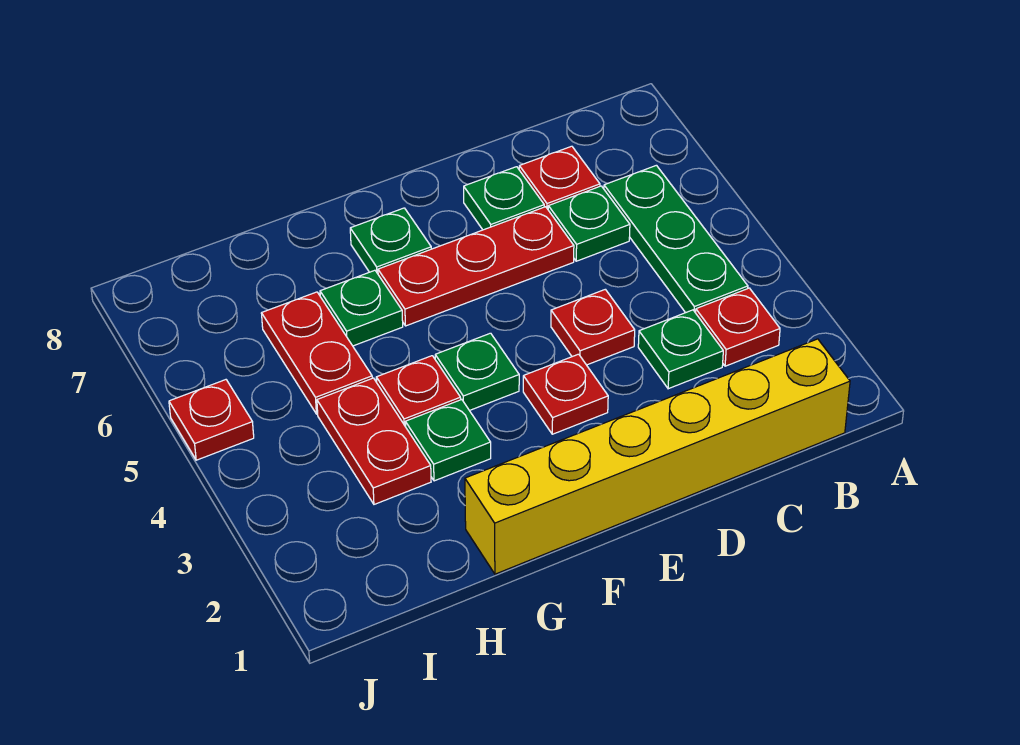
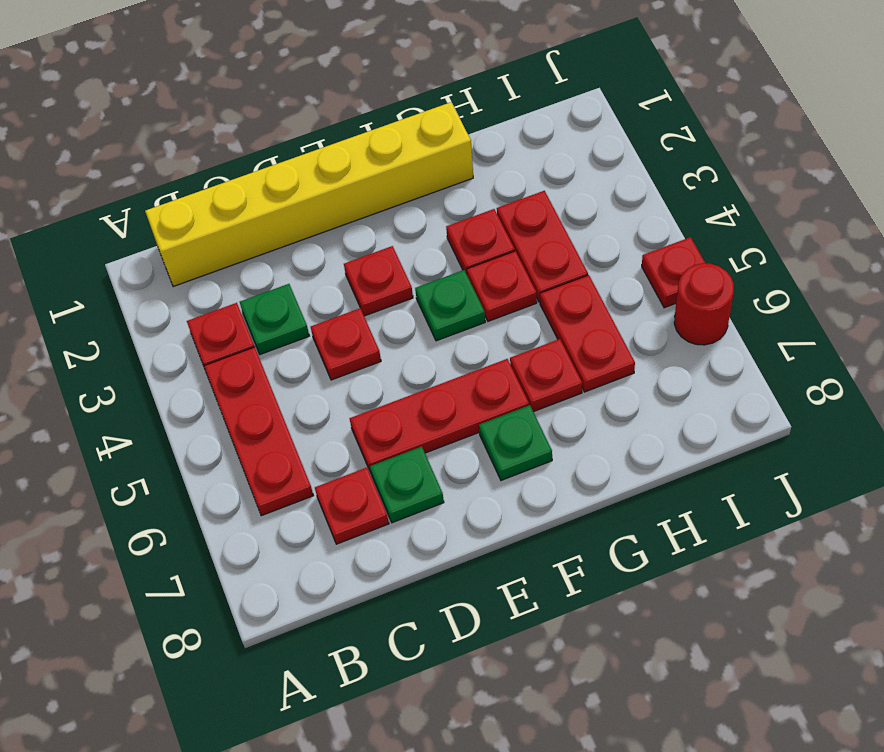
green plate B4:B6 level 1 -> red plate B4:B6 level 1
green plate C6 level 1 -> none
green plate G3 level 1 -> red plate G3 level 1
green plate G6 level 1 -> red plate G6 level 1
none -> red round brick J6 level 1

